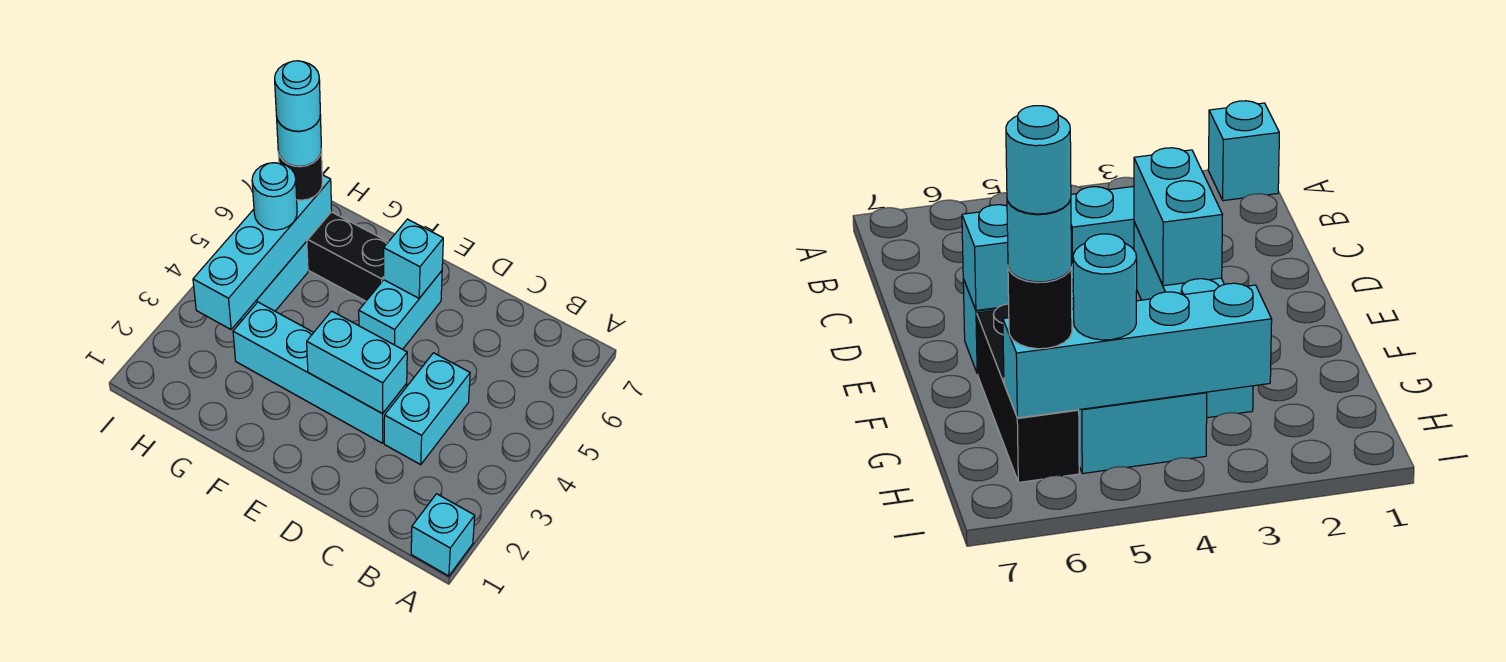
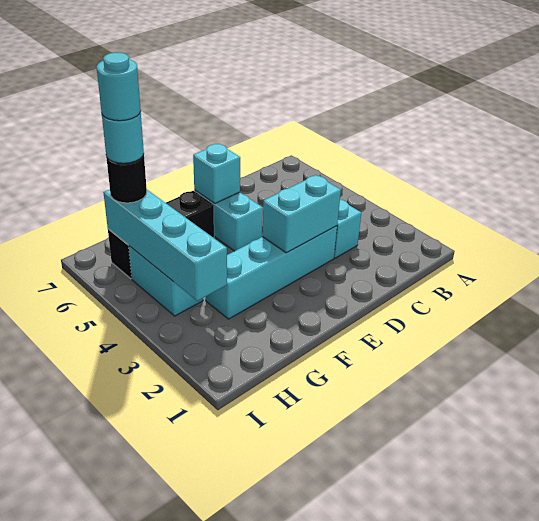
cyan brick A1 level 1 -> none
cyan round brick H5 level 3 -> none

